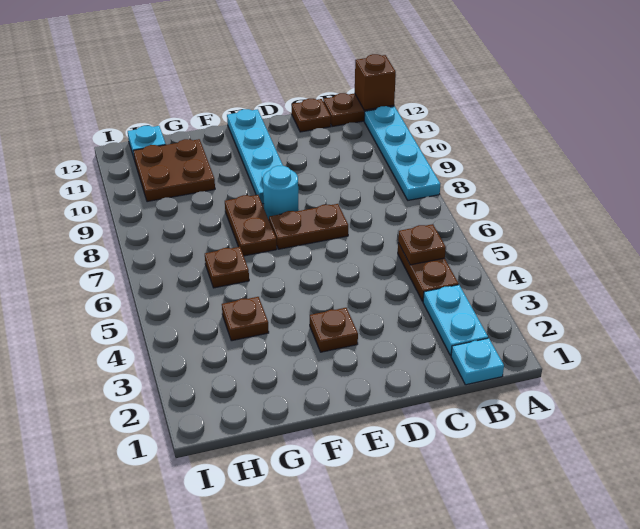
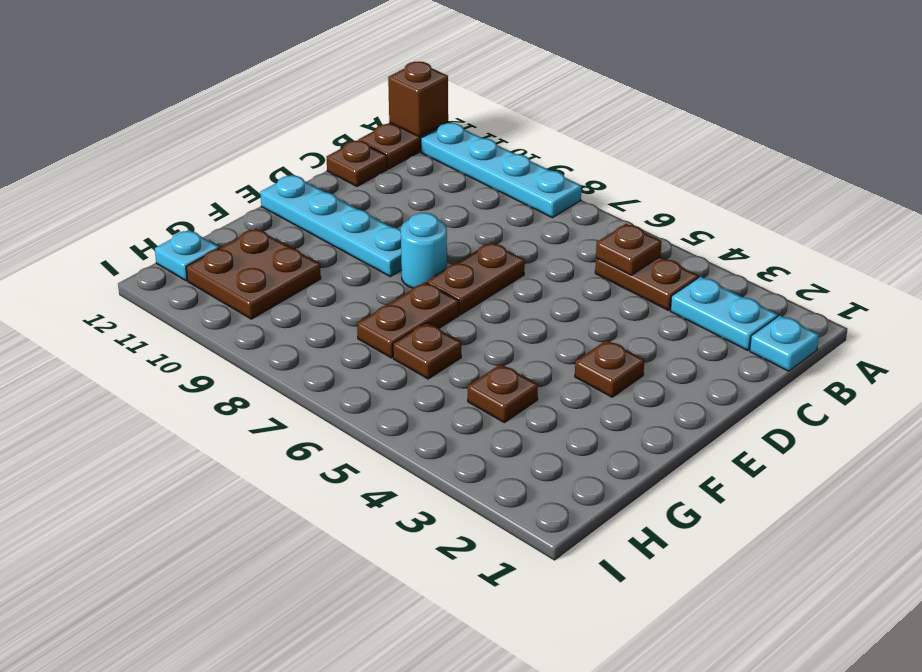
brown plate F7:F8 level 1 -> brown plate F7:G7 level 1

